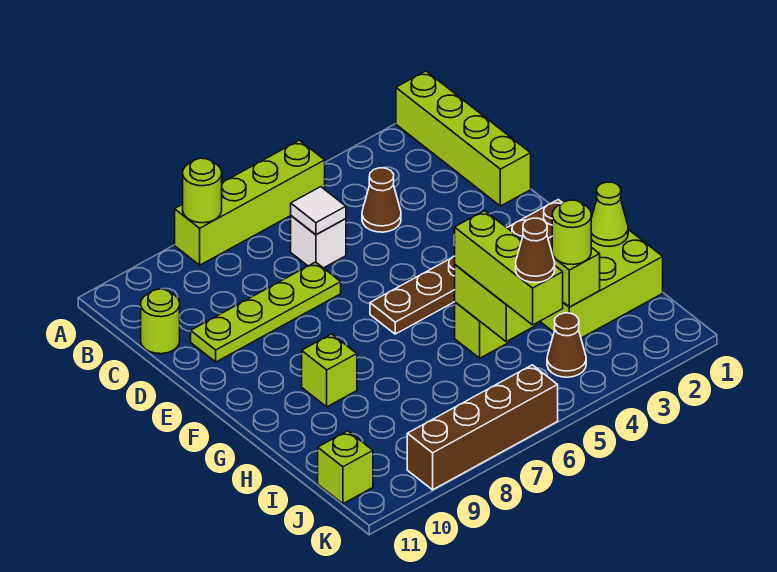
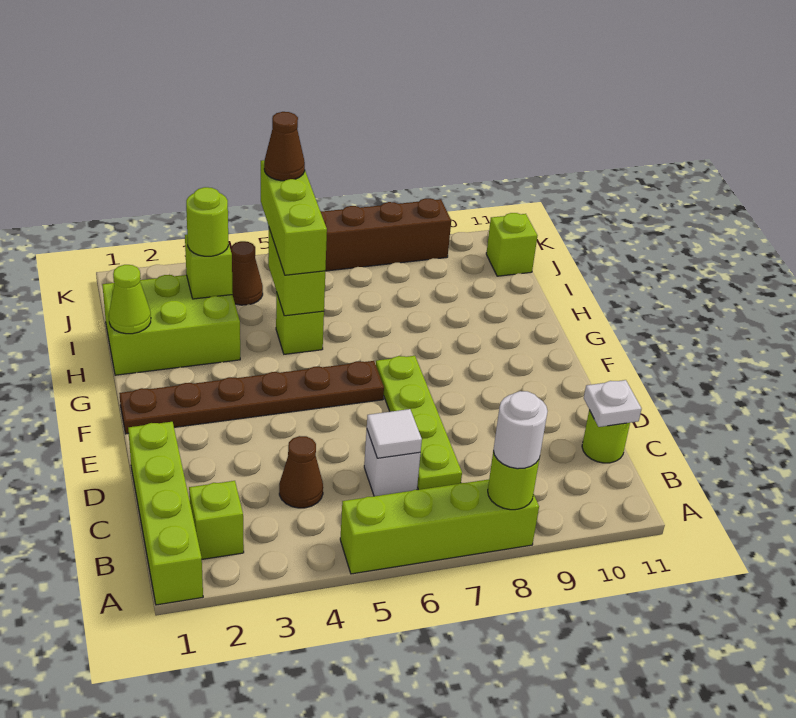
none -> white round brick A8 level 3
none -> white plate C11 level 2
lime plate D7:D10 level 1 -> lime plate C7:F7 level 1
lime brick G9 level 1 -> lime brick B2 level 1

